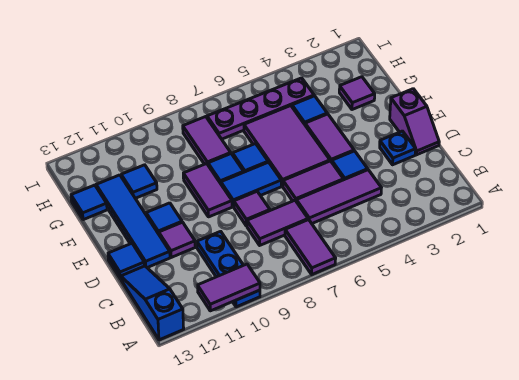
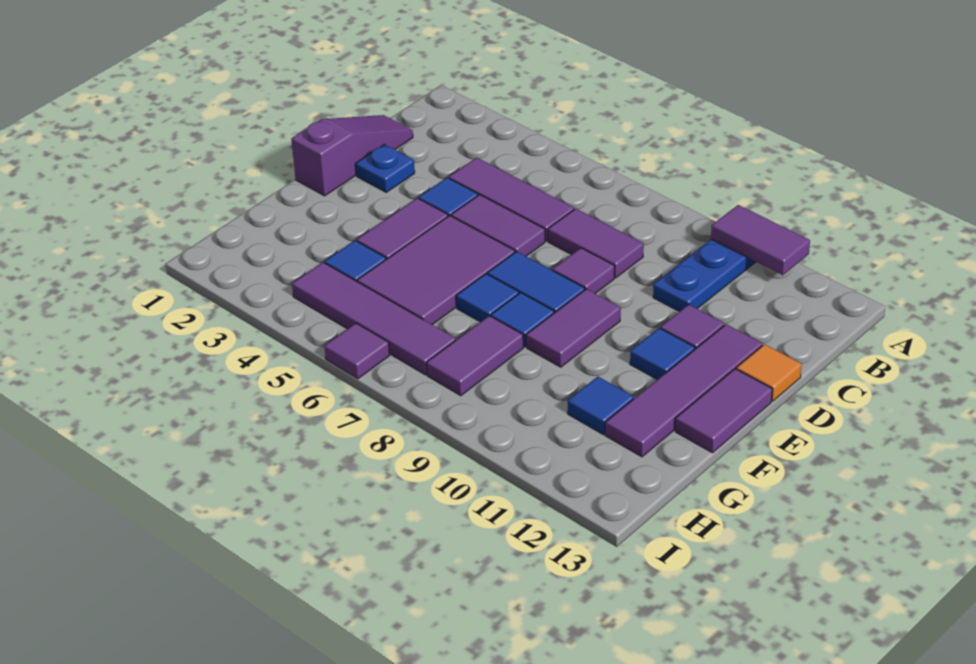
purple tile A7:B7 level 1 -> purple tile E13:F13 level 1
blue slope A13:C13 level 1 top A -> none
purple slope D1:E1 level 1 top E -> purple slope C1:E1 level 1 top E
blue tile D12:G12 level 1 -> purple tile D12:G12 level 1
blue tile D13 level 1 -> orange tile D13 level 1
purple tile G2 level 1 -> purple tile I6 level 1
blue tile G13 level 1 -> none
purple plate H4:H7 level 1 -> purple tile H4:H7 level 1

